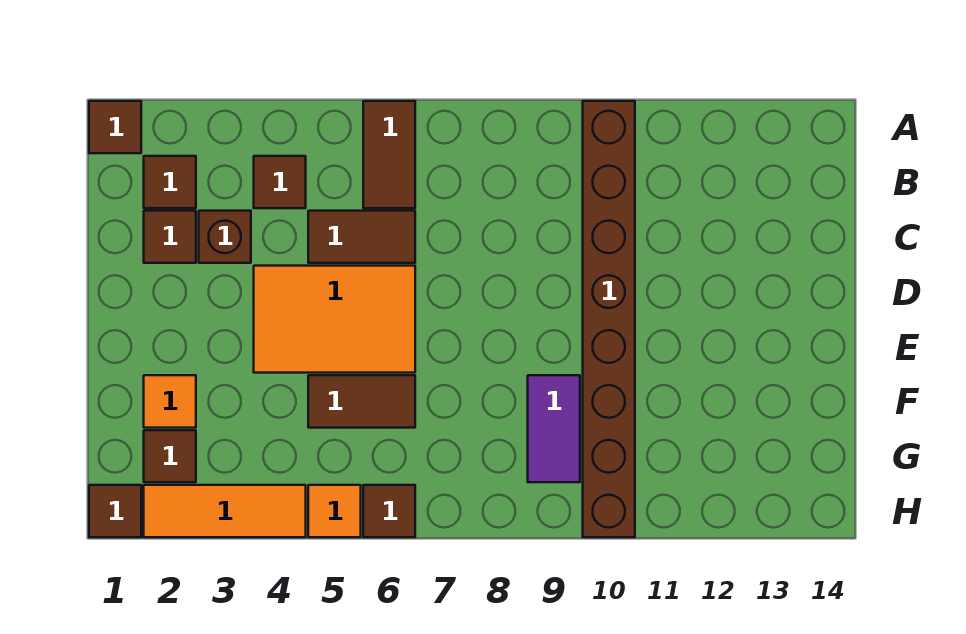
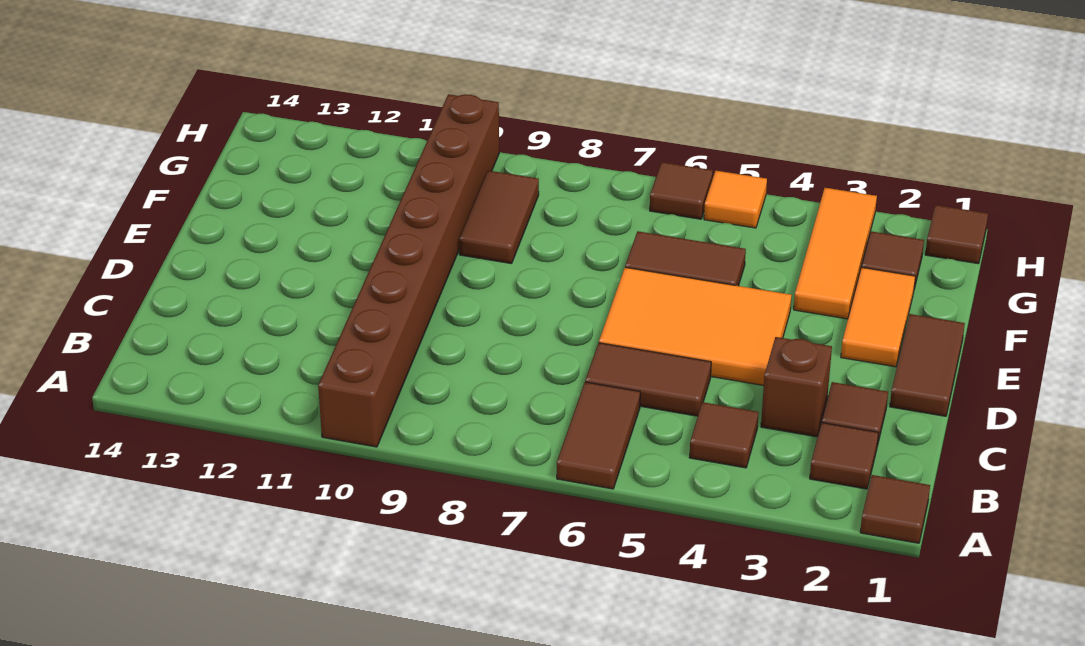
none -> brown tile D1:E1 level 1
orange tile F2 level 1 -> orange tile E2:F2 level 1
purple tile F9:G9 level 1 -> brown tile F9:G9 level 1
orange tile H2:H4 level 1 -> orange tile F3:H3 level 1

